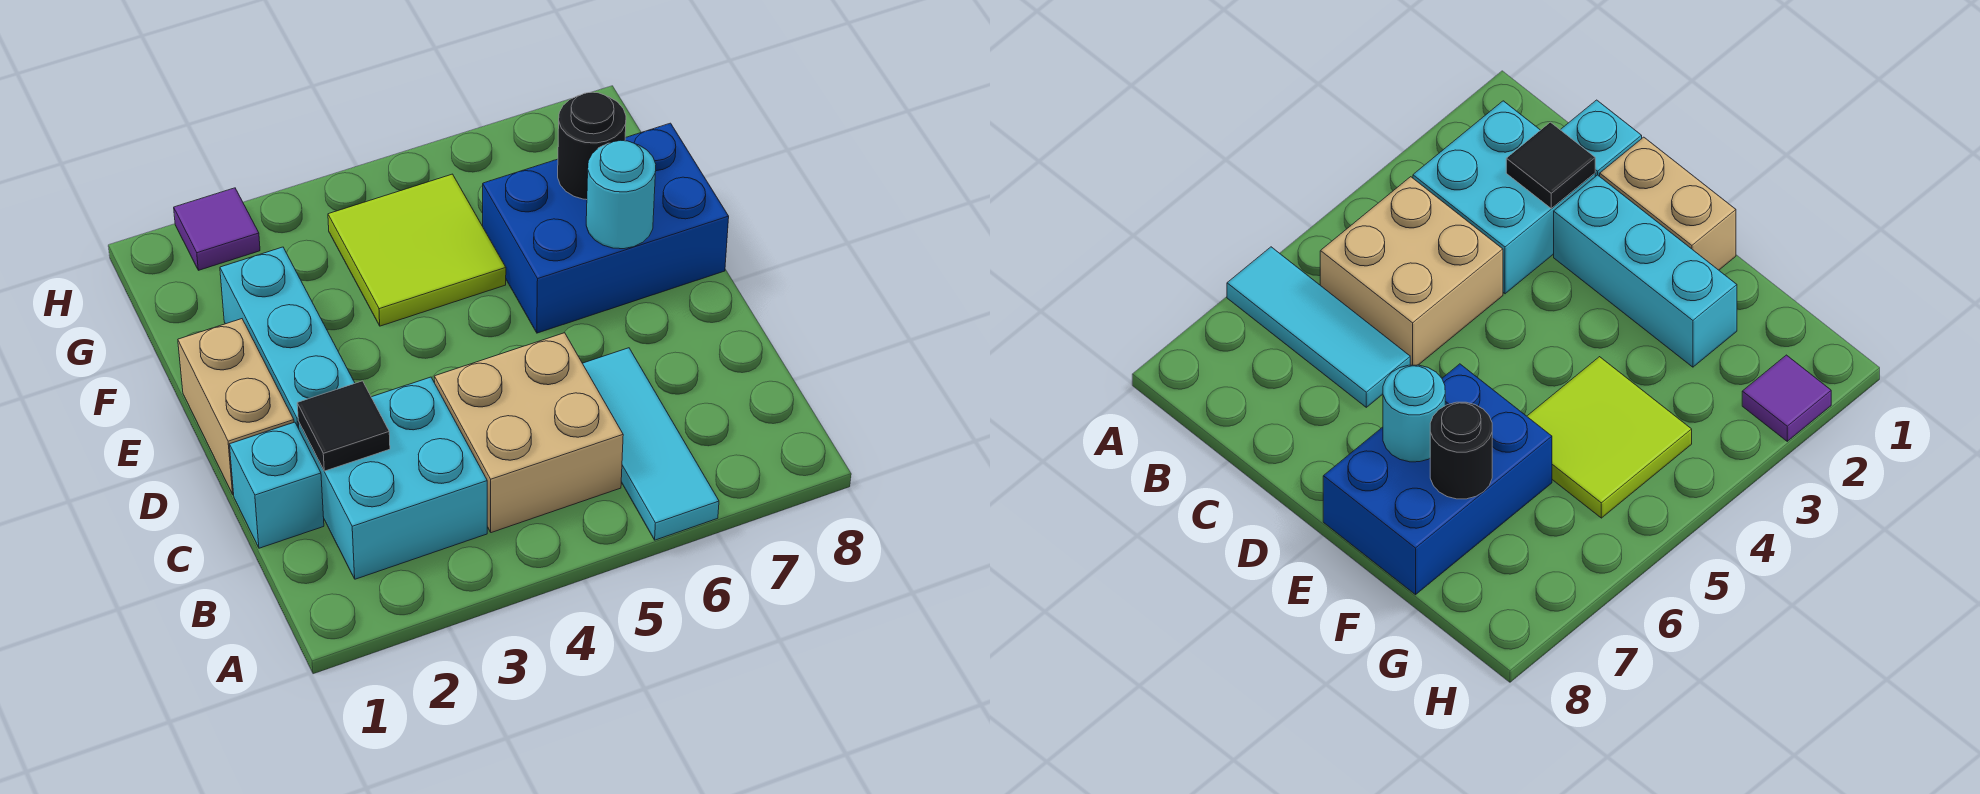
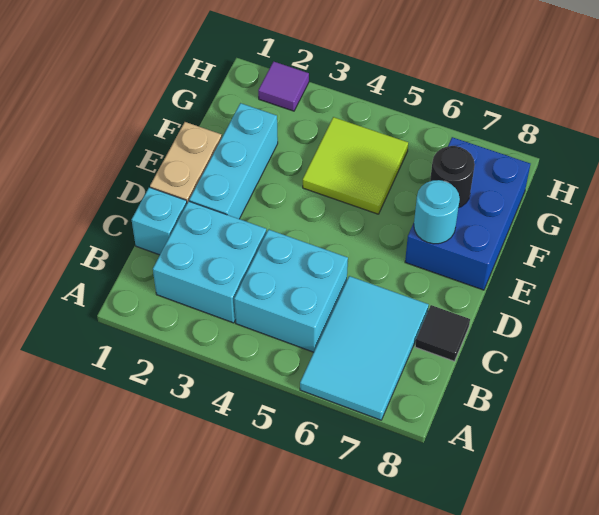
cyan tile A6:C6 level 1 -> cyan tile A6:C7 level 1
tan brick B4:C5 level 1 -> cyan brick B4:C5 level 1
black tile C2 level 2 -> black tile C8 level 1
blue brick E6:F8 level 1 -> blue brick E7:G8 level 1

